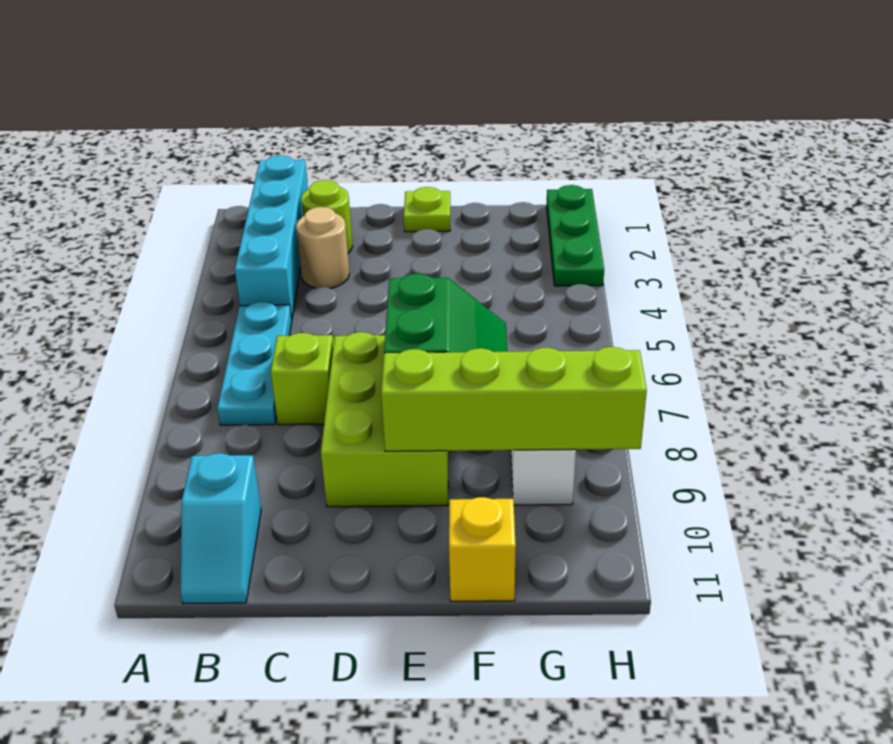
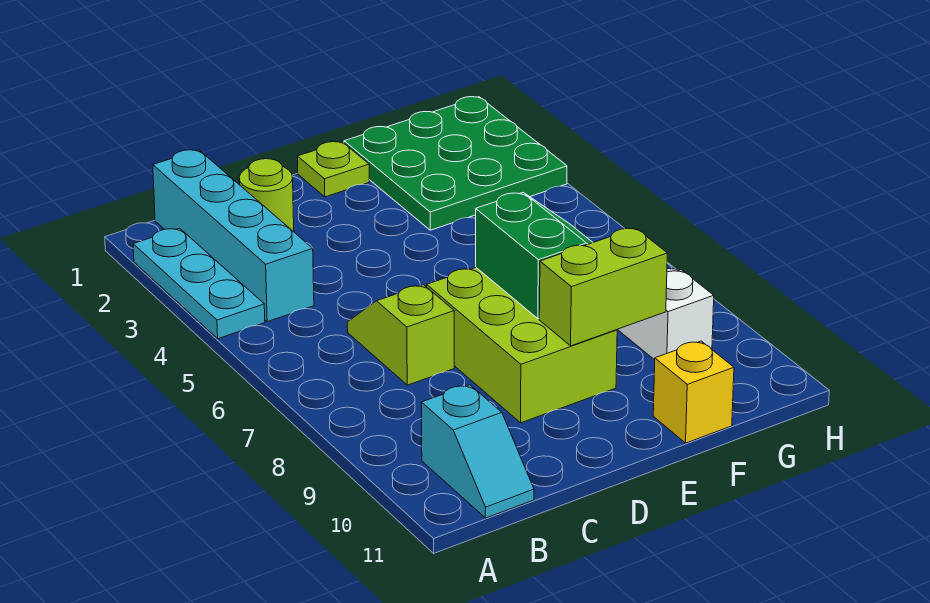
cyan plate B5:B7 level 1 -> cyan plate A2:A4 level 1
tan round brick C3 level 1 -> none
lime brick E9:H9 level 2 -> lime brick E9:F9 level 2
green plate H1:H3 level 1 -> green plate F1:H3 level 1

